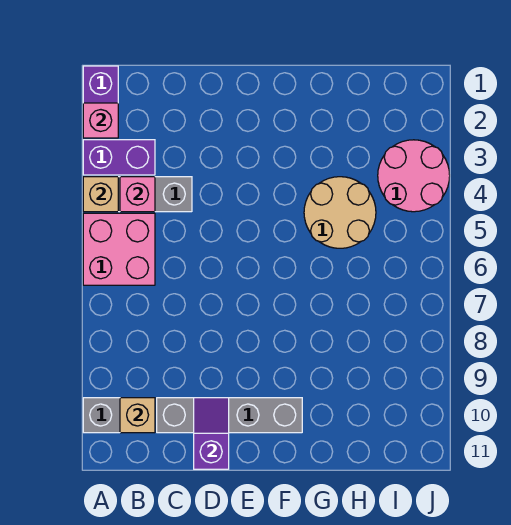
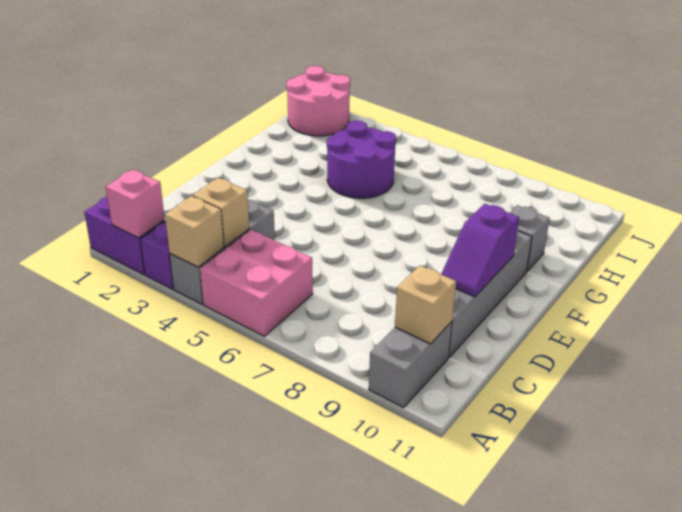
pink brick B4 level 2 -> tan brick B4 level 2
purple slope D10:D11 level 2 top 11 -> purple slope D10:E10 level 2 top E
tan round brick G4:H5 level 1 -> purple round brick G4:H5 level 1
none -> grey brick G10 level 1
pink round brick I3:J4 level 1 -> pink round brick I1:J2 level 1

